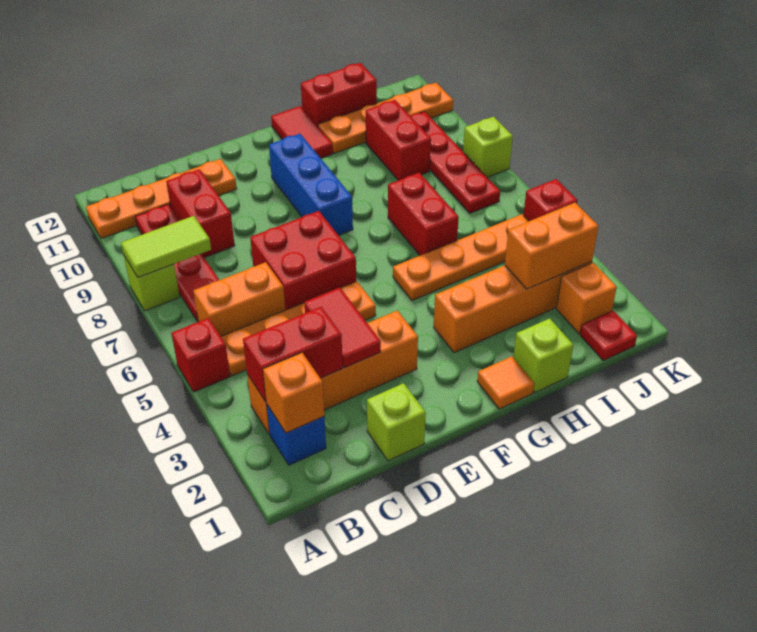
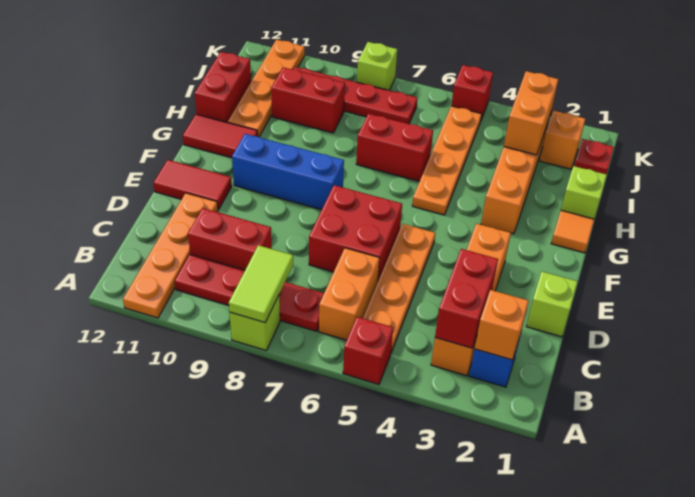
red tile D3:D4 level 2 -> red tile E11:E12 level 1

